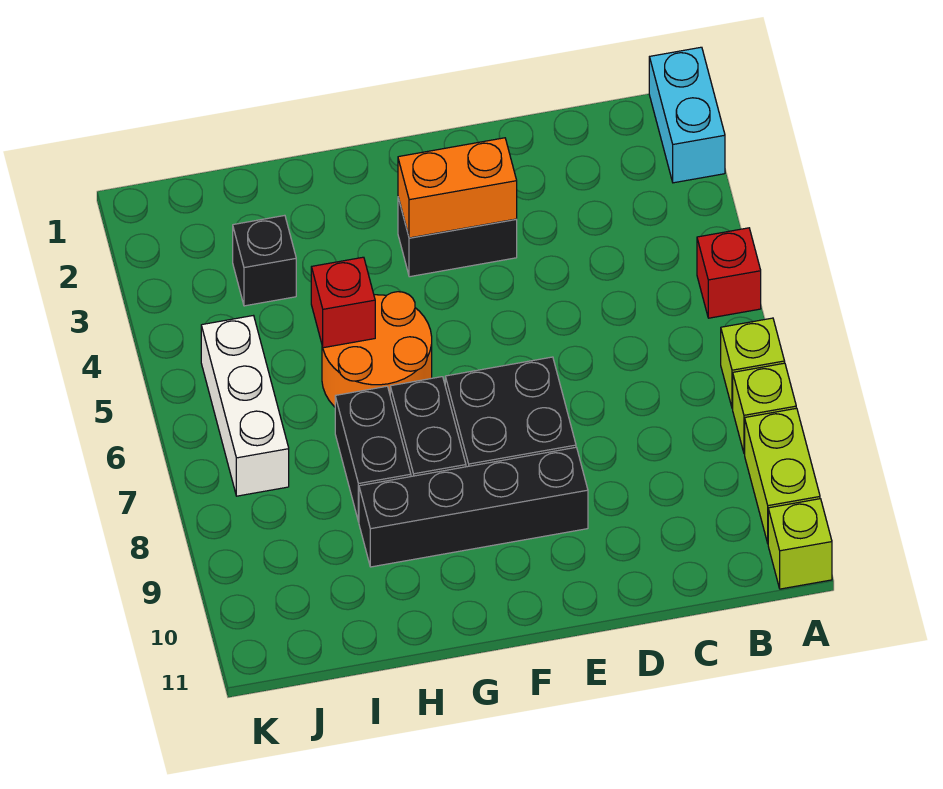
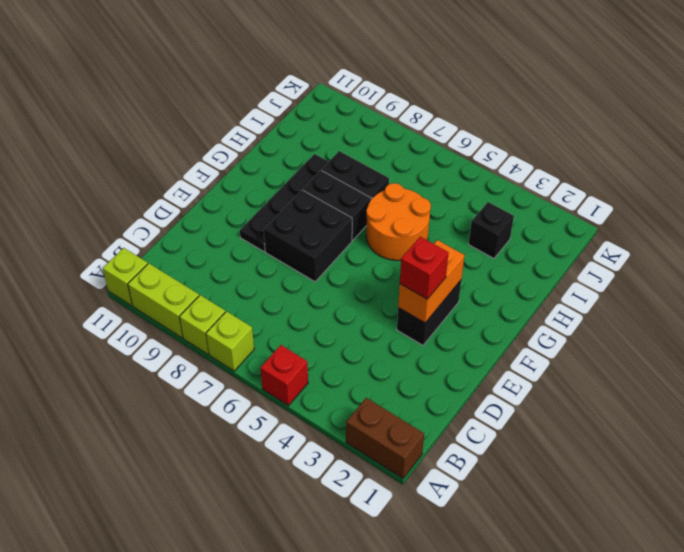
cyan brick A1:A2 level 1 -> brown brick A1:A2 level 1
black brick E9:H9 level 1 -> black plate E9:H9 level 1
red brick H5 level 2 -> red brick E3 level 3
white brick J5:J7 level 1 -> none

